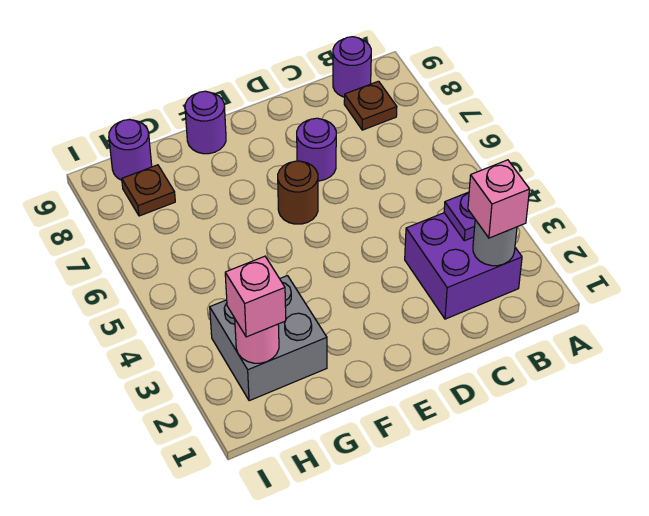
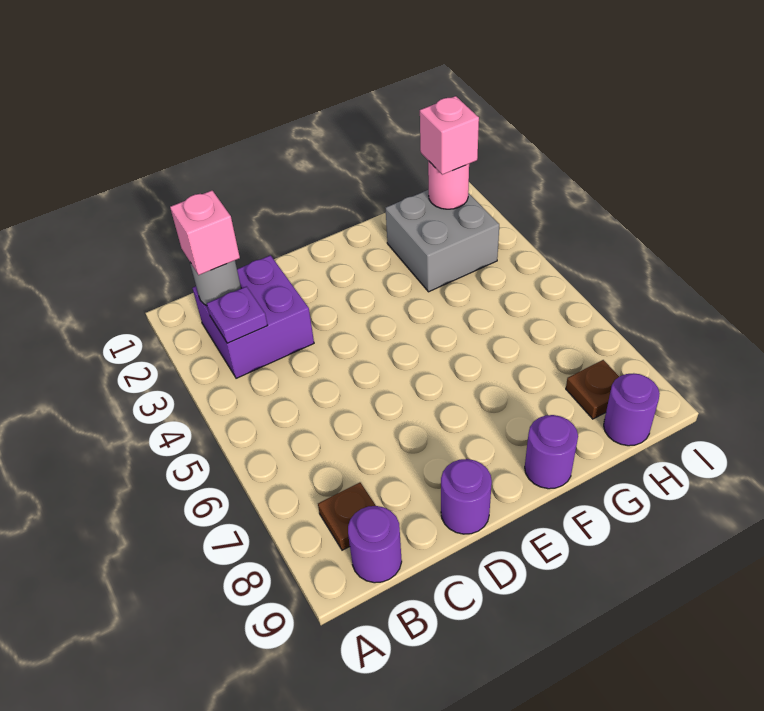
purple round brick D7 level 1 -> purple round brick D9 level 1
brown round brick E6 level 1 -> none

